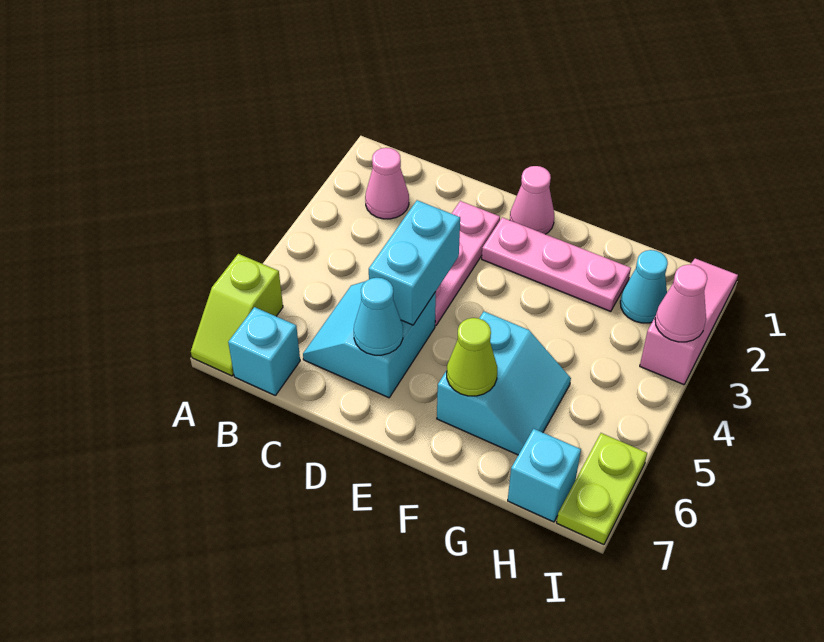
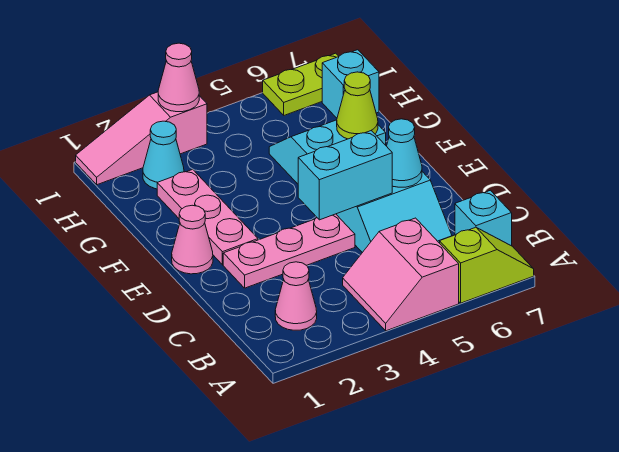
none -> pink slope A4:B5 level 1 top 5

